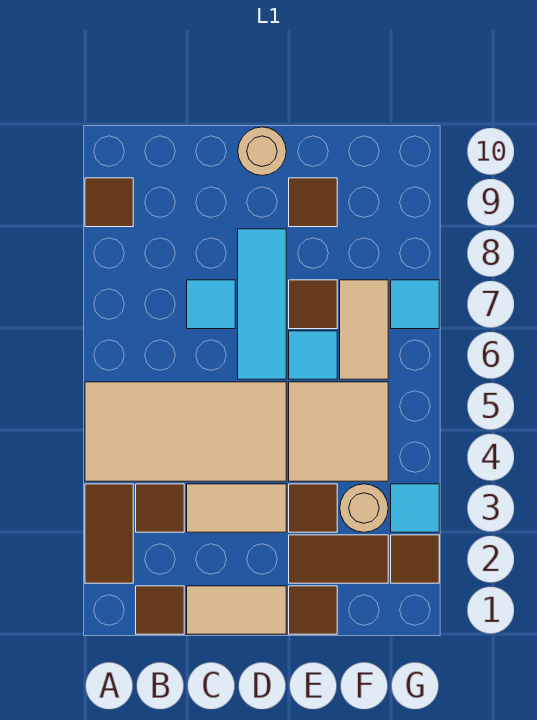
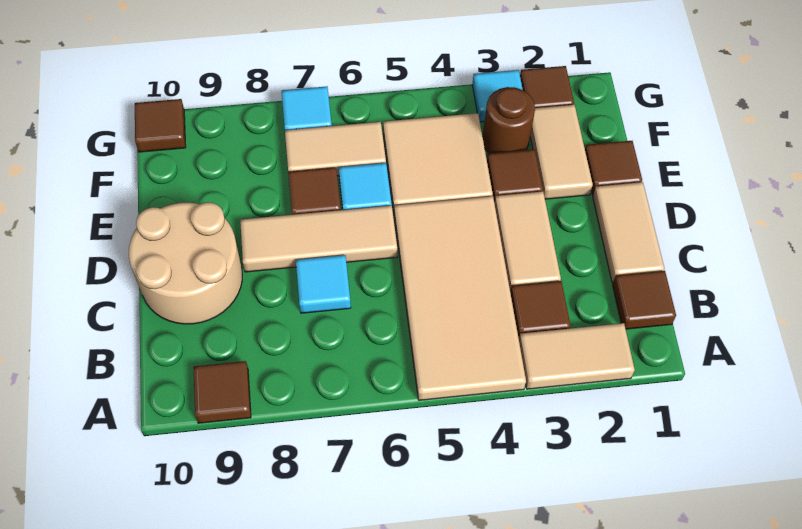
brown tile A2:A3 level 1 -> tan tile A2:A3 level 1
cyan tile D6:D8 level 1 -> tan tile D6:D8 level 1
tan round brick D10 level 1 -> tan round brick C9:D10 level 1
brown tile E2:F2 level 1 -> tan tile E2:F2 level 1
brown tile E9 level 1 -> brown tile G10 level 1
tan round brick F3 level 1 -> brown round brick F3 level 1

